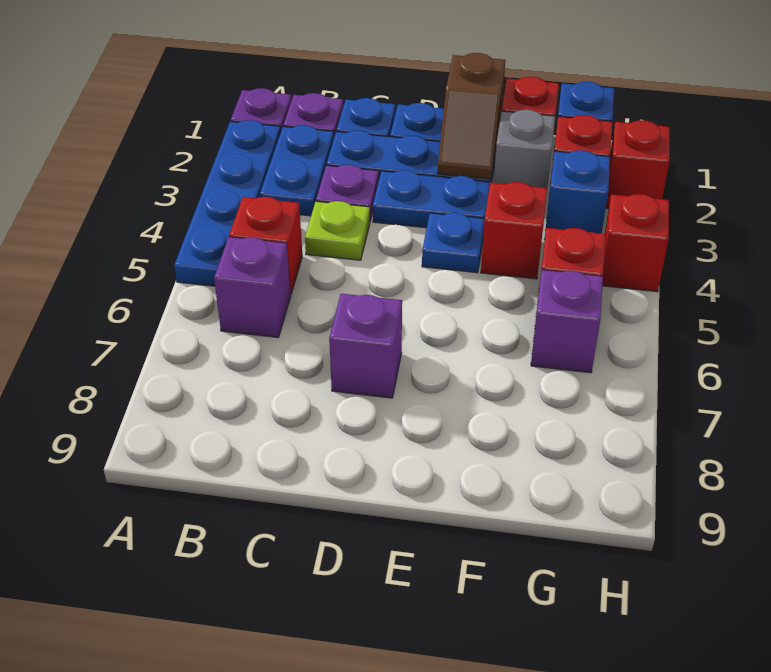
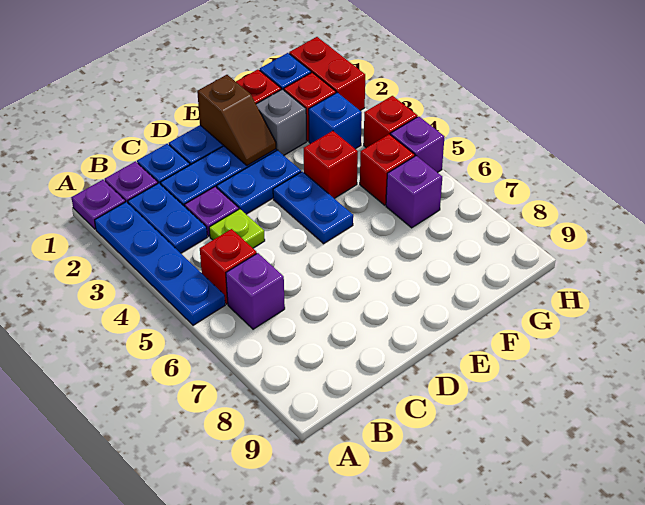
purple brick D7 level 1 -> purple brick H5 level 1
blue plate E4 level 1 -> blue plate E4:E5 level 1
red brick H2 level 1 -> red brick H1:H2 level 1

